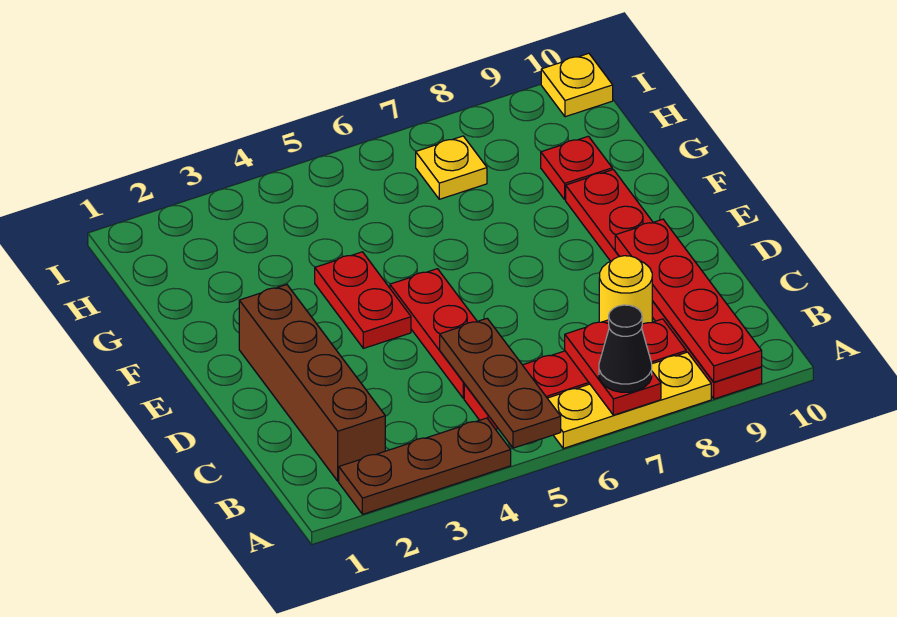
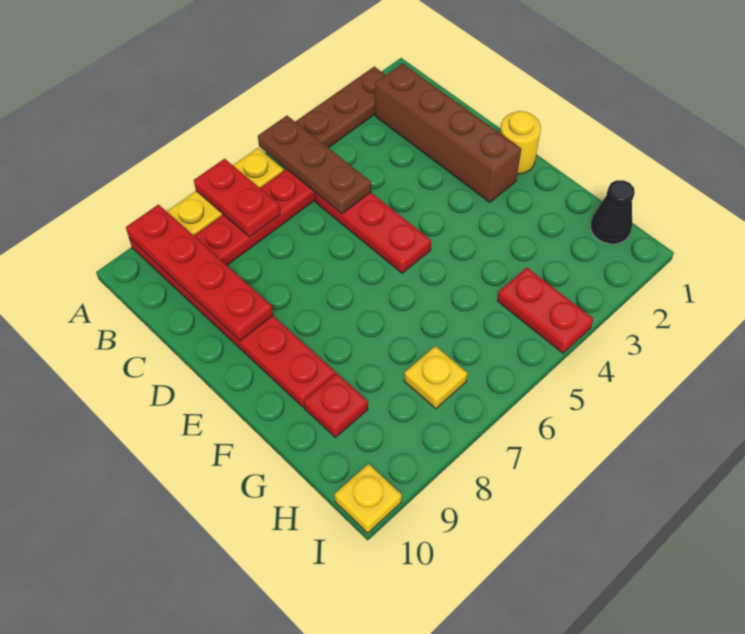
black cone A7 level 3 -> black cone H1 level 1
yellow round brick C8 level 1 -> yellow round brick E1 level 1
red plate E4:F4 level 1 -> red plate H4:I4 level 1

